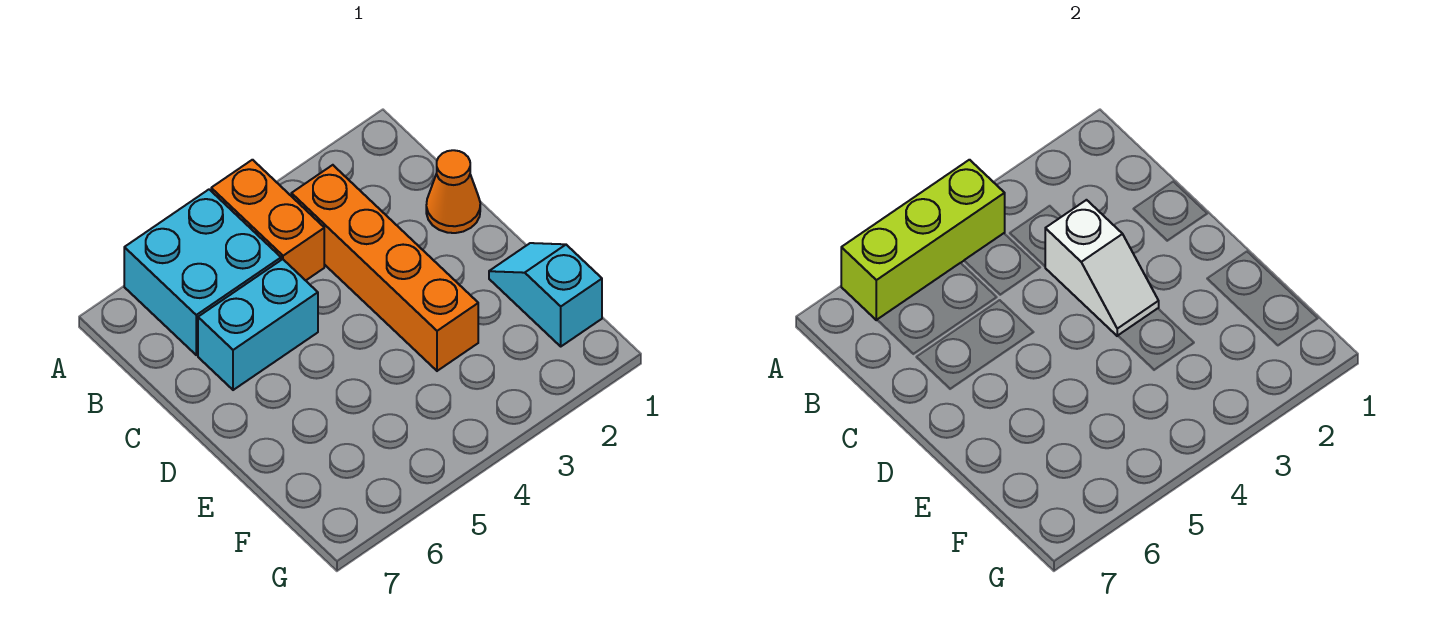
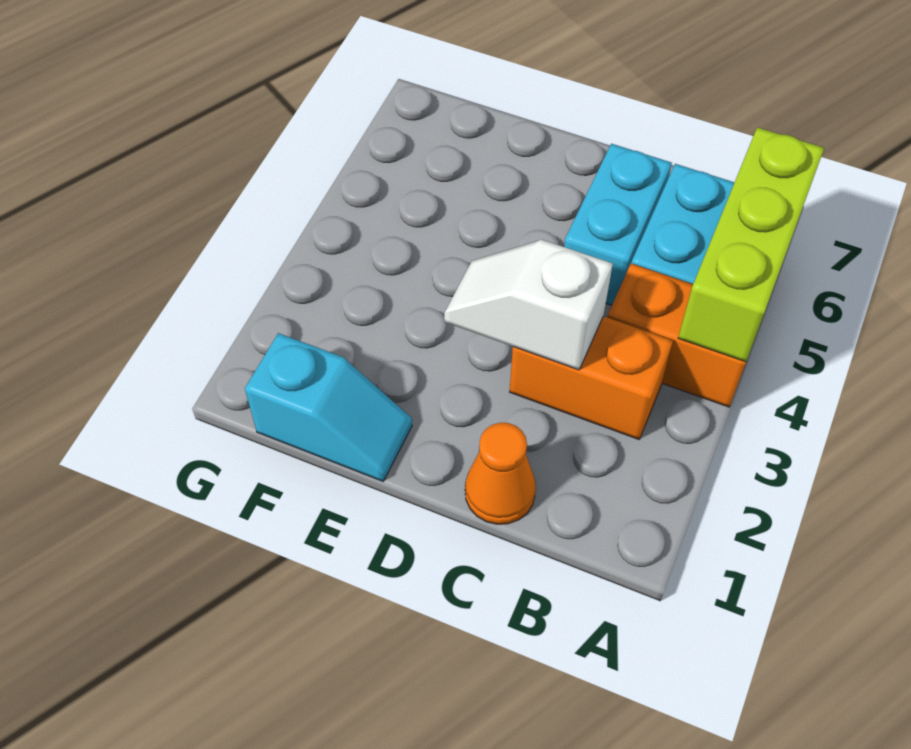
orange brick B3:E3 level 1 -> orange brick B3:C3 level 1

